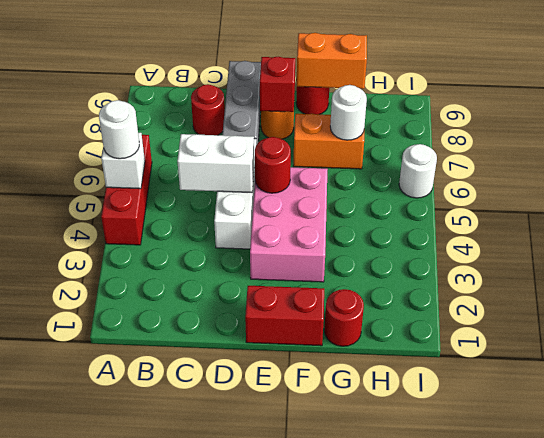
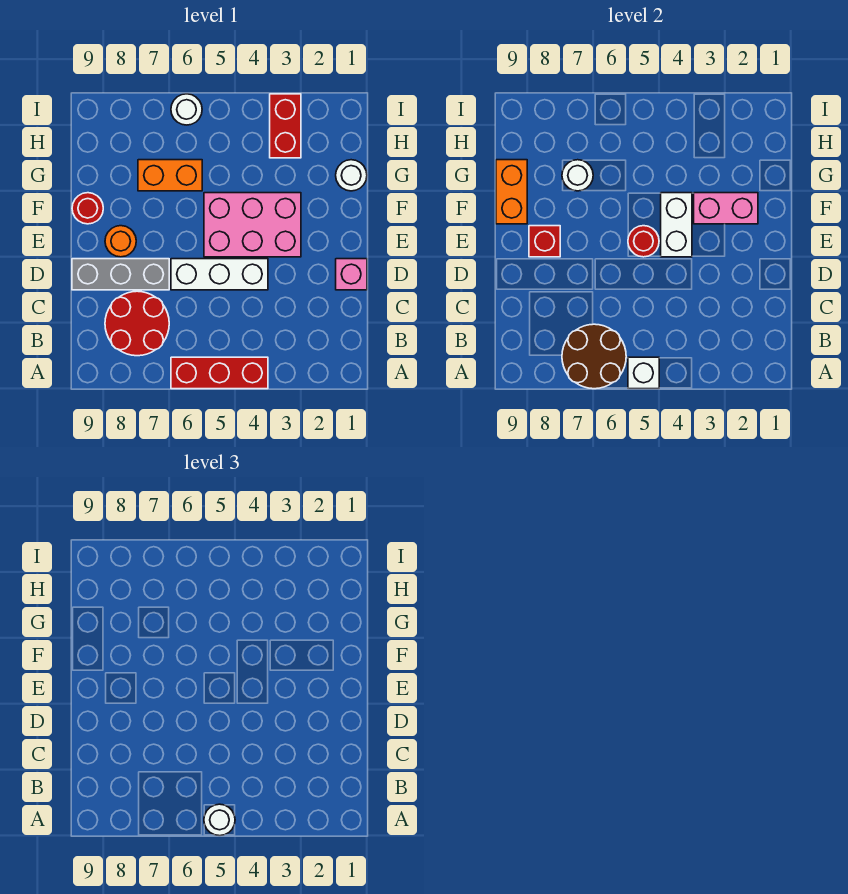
none -> brown round brick A6:B7 level 2
white brick C5:D5 level 2 -> white brick E4:F4 level 2
red round brick C8 level 1 -> red round brick B7:C8 level 1
none -> pink brick D1 level 1
red brick E1:F1 level 1 -> red brick H3:I3 level 1
none -> pink brick F2:F3 level 2
orange brick F7:G7 level 1 -> orange brick G6:G7 level 1
red round brick G1 level 1 -> white round brick G1 level 1

